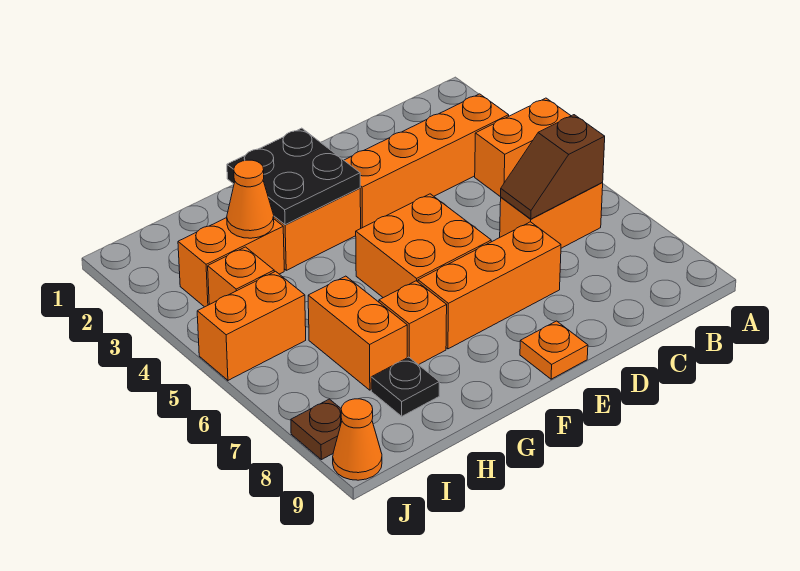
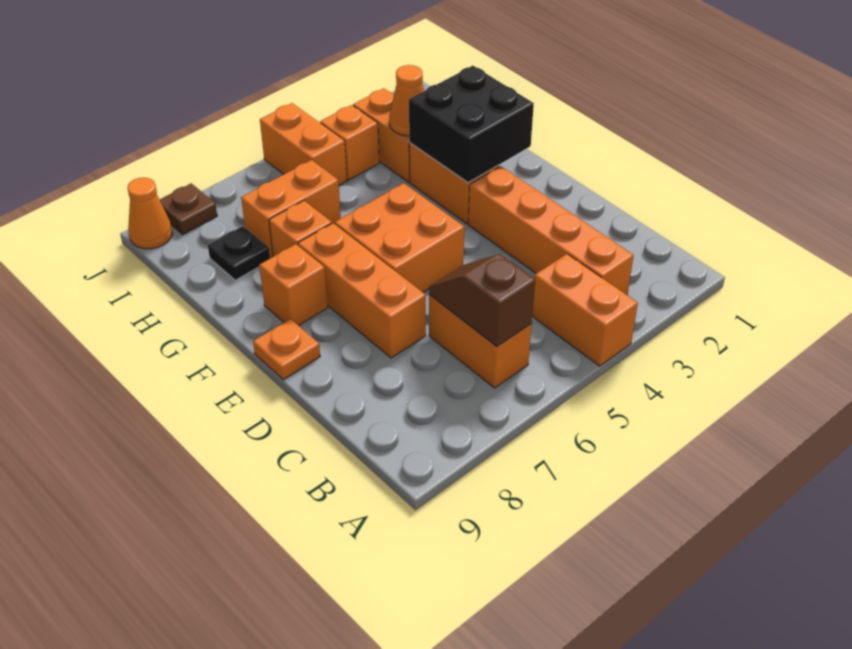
black plate F2:G3 level 2 -> black brick F2:G3 level 2
none -> orange brick F8 level 1

